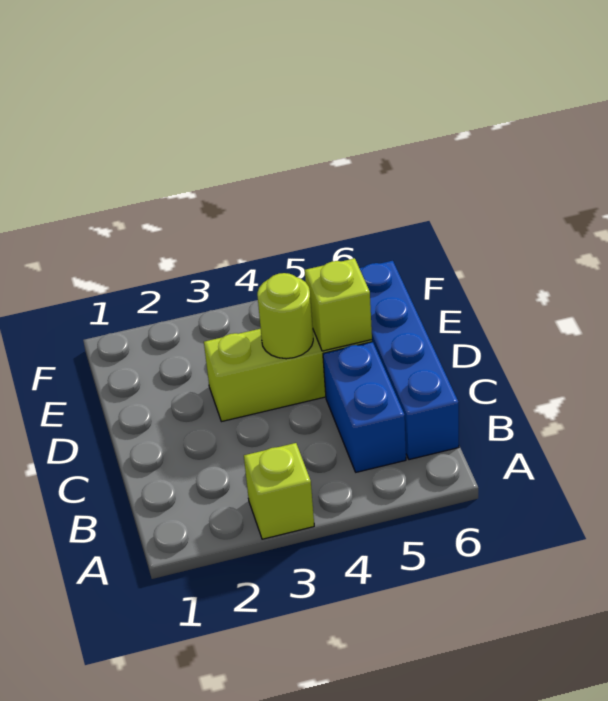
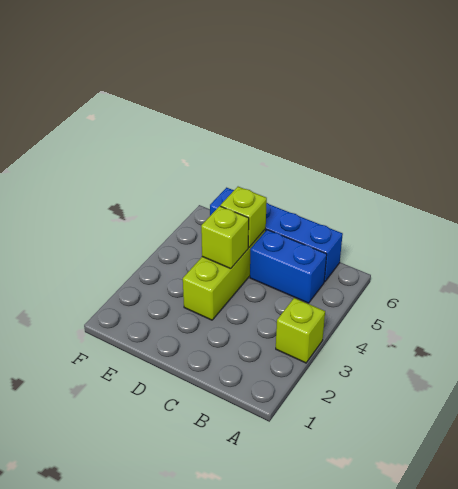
lime round brick D4 level 2 -> lime brick D4 level 2

